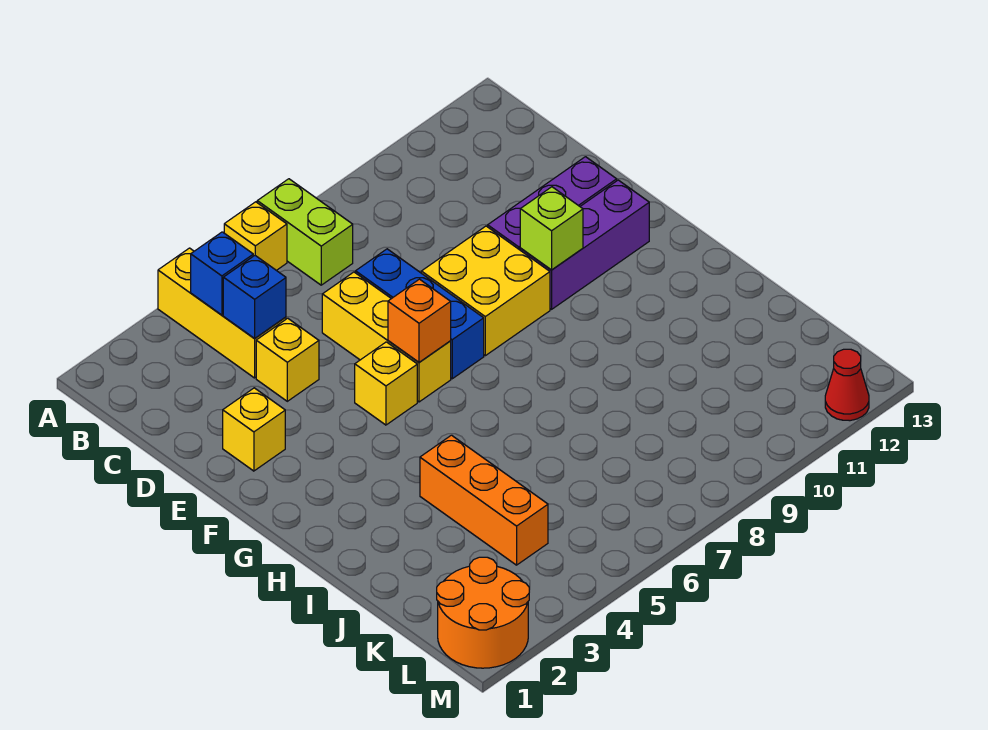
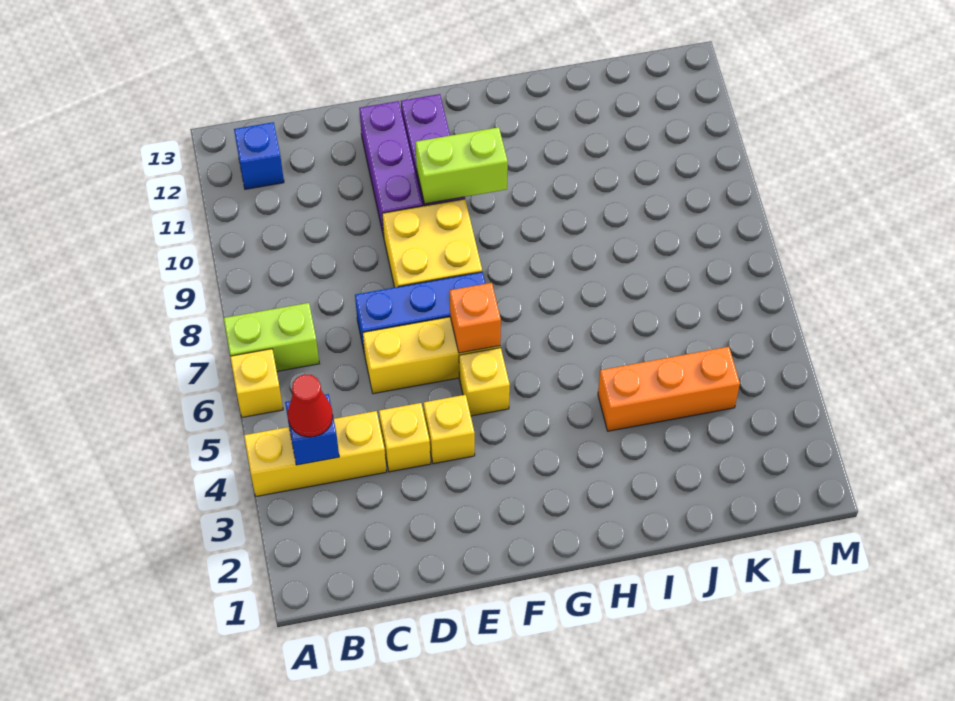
blue brick C4 level 2 -> blue brick B12 level 1
yellow brick E2 level 1 -> yellow brick E4 level 1
lime brick F10 level 2 -> lime brick F10:G10 level 2
orange round brick L1:M2 level 1 -> none
red cone M12 level 1 -> red cone B4 level 3

